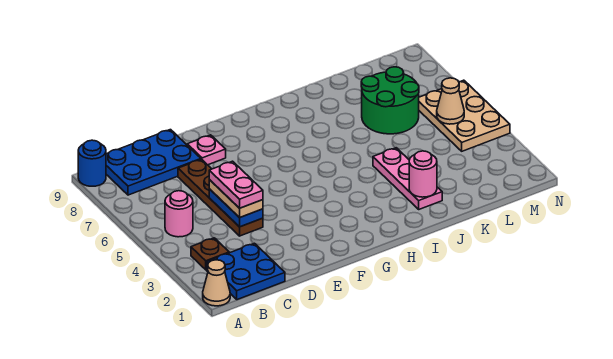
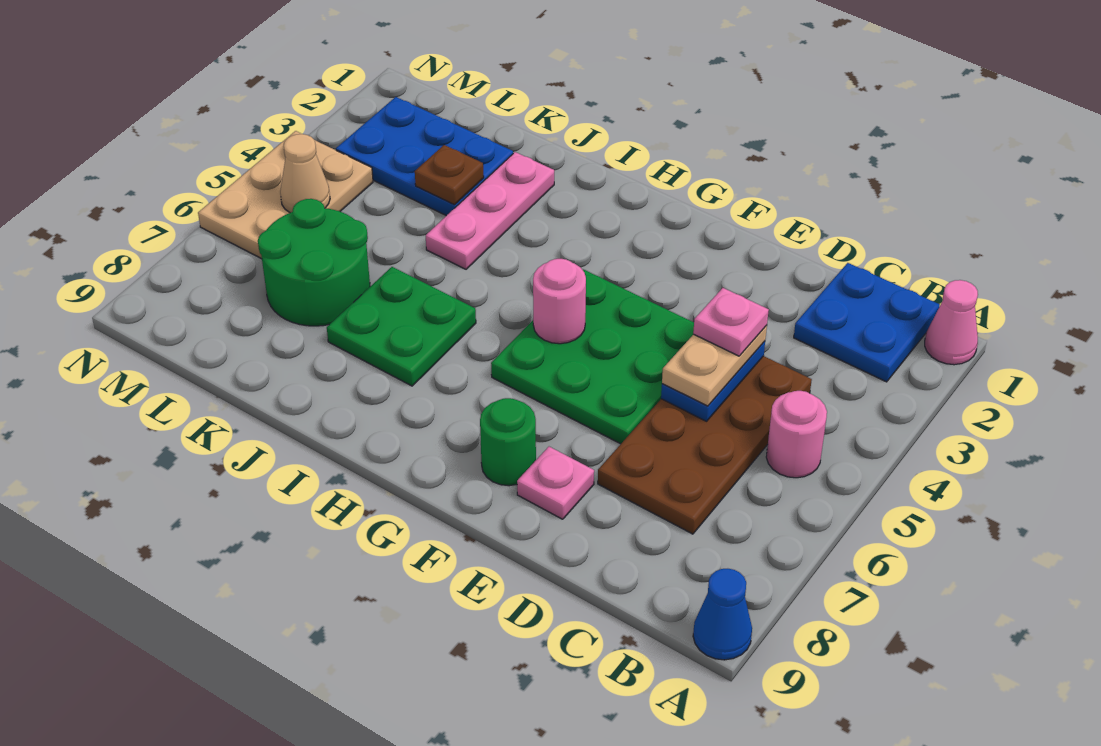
tan cone A1 level 1 -> pink cone A1 level 1
blue round brick A9 level 1 -> blue cone A9 level 1
brown plate B3 level 1 -> brown plate K3 level 2
blue plate B8:D9 level 1 -> blue plate K2:M3 level 1
brown plate D4:D7 level 1 -> brown plate C4:D7 level 1
pink plate D4:D5 level 4 -> pink plate D4 level 4
none -> green plate E4:G6 level 1
none -> green round brick F8 level 1
none -> green plate I6:J7 level 1
pink round brick J2 level 2 -> pink round brick G5 level 2

